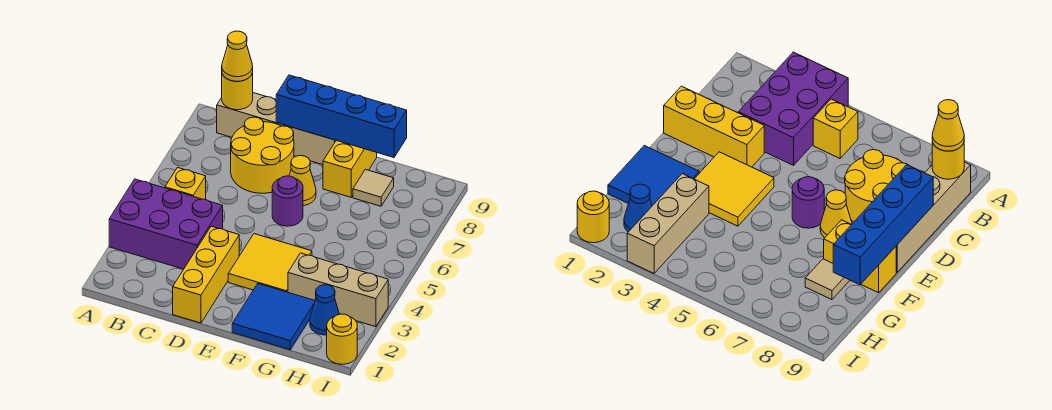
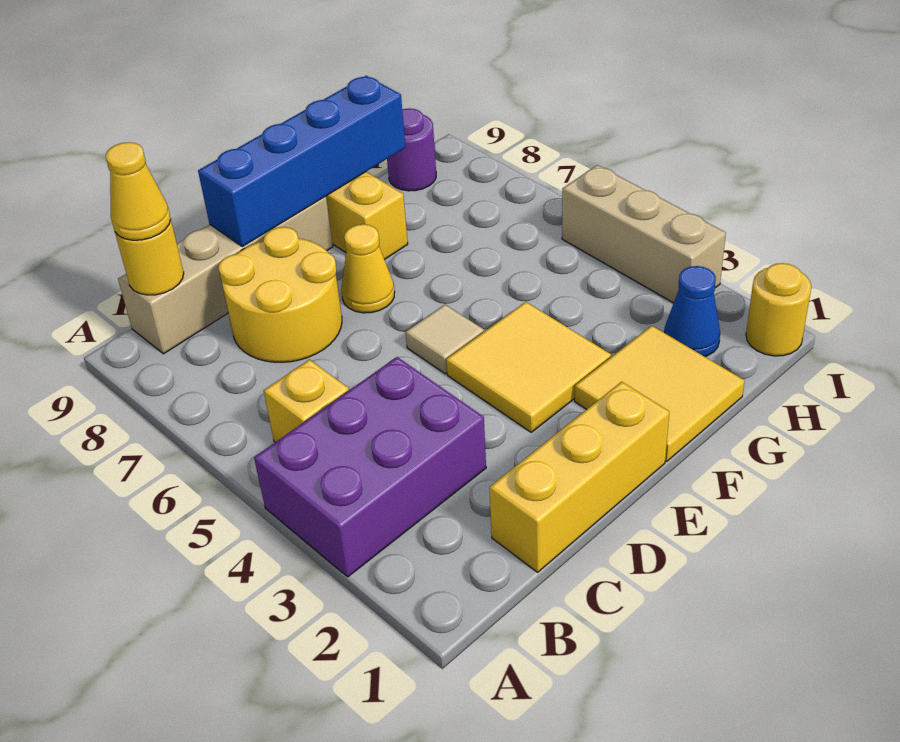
yellow brick D1:D3 level 1 -> yellow brick C1:E1 level 1
purple round brick E6 level 1 -> purple round brick H9 level 1
blue tile F1:G2 level 1 -> yellow tile F1:G2 level 1
tan brick G3:I3 level 1 -> tan brick I3:I5 level 1
tan tile G8 level 1 -> tan tile E5 level 1

